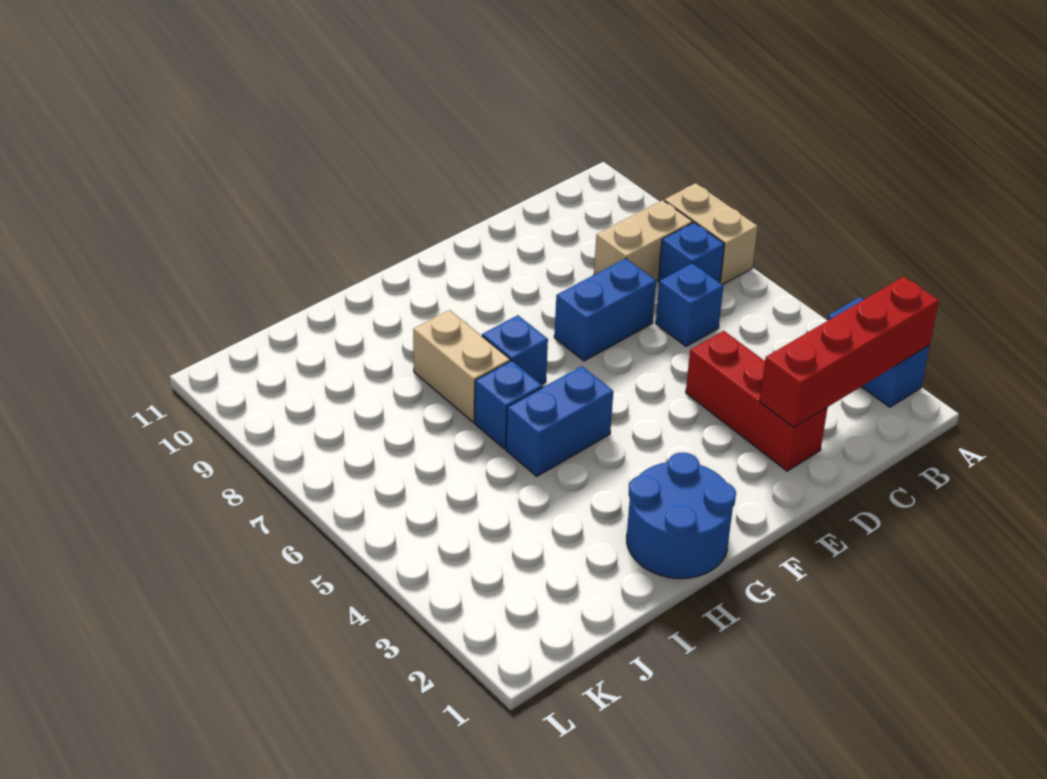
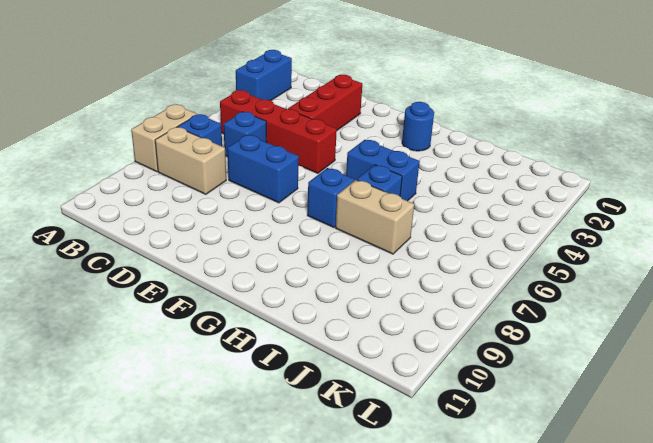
red brick A2:D2 level 2 -> red brick B5:E5 level 1
blue round brick G1:H2 level 1 -> blue round brick G2 level 1
tan brick H7:H8 level 1 -> tan brick H7:I7 level 1

